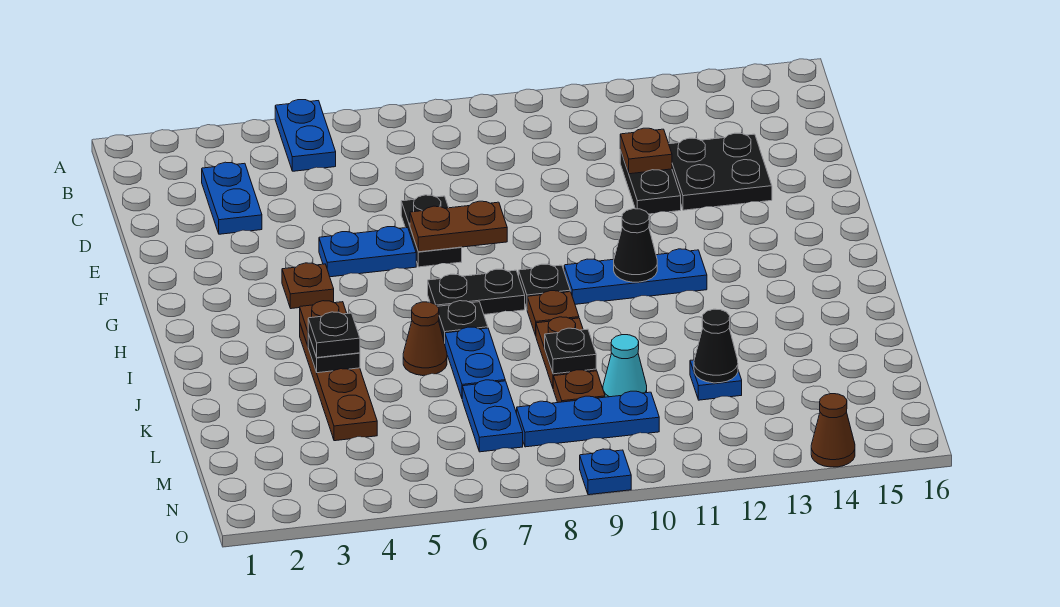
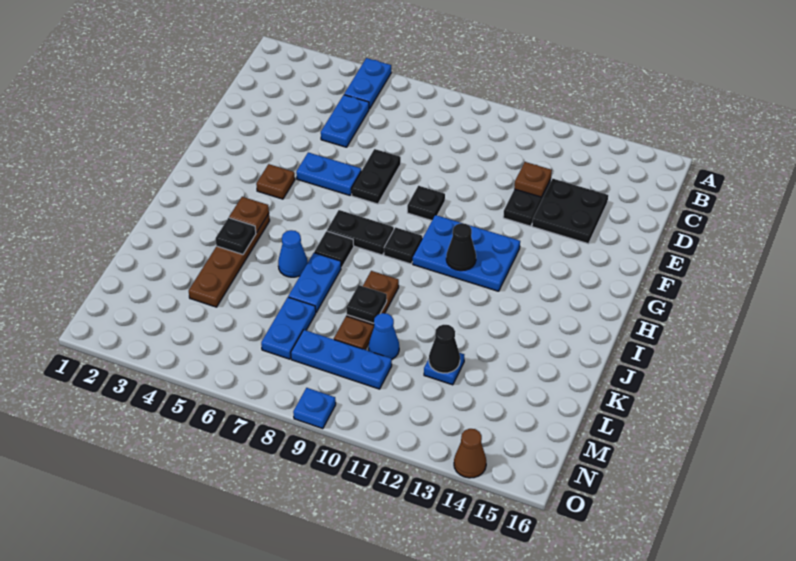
blue plate C3:D3 level 1 -> blue plate C5:D5 level 1
brown plate F7:F8 level 2 -> none
blue plate H10:H12 level 1 -> blue plate G10:H12 level 1
brown plate I9 level 1 -> none
black plate J4 level 3 -> black plate F9 level 1
brown cone J6 level 1 -> blue cone J6 level 1
cyan cone L10 level 1 -> blue cone L10 level 1

